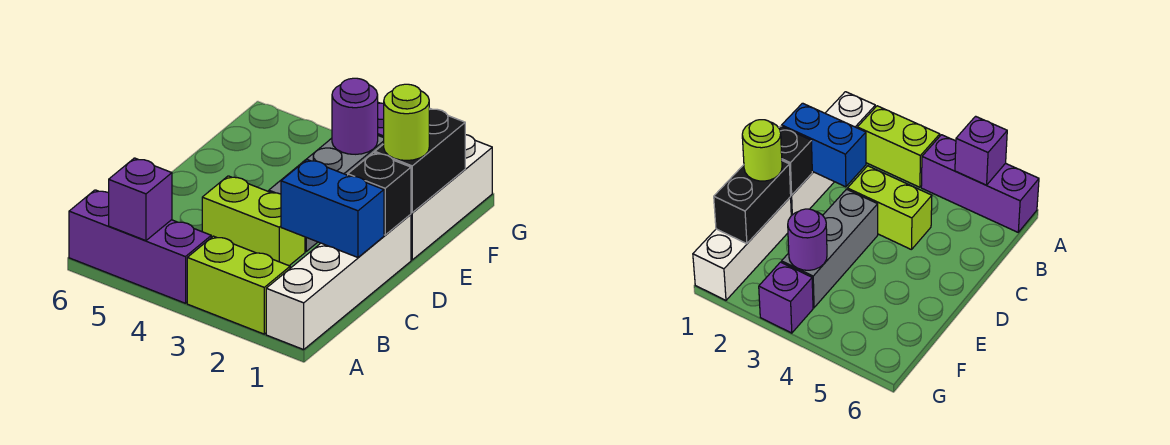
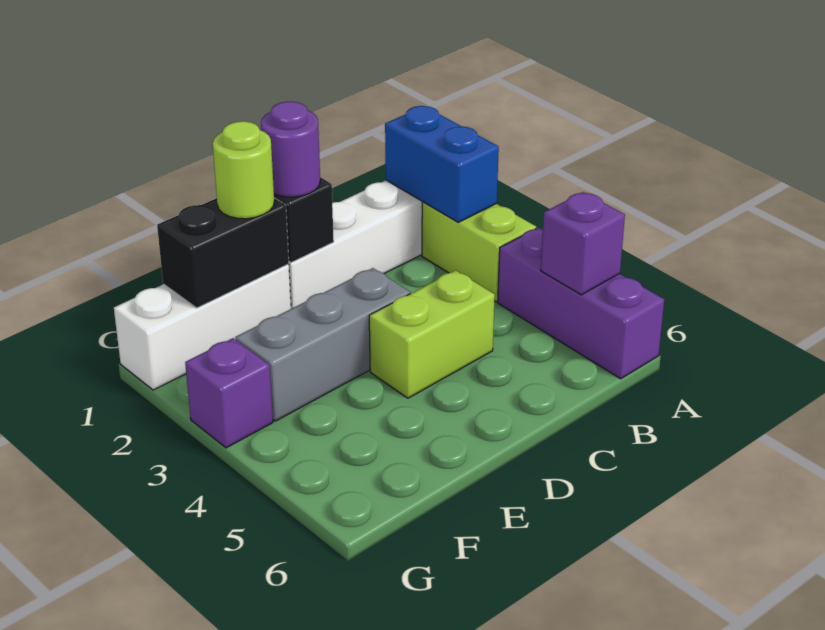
blue brick C1:C2 level 2 -> blue brick A1:A2 level 2
lime brick C3:C4 level 1 -> lime brick C4:D4 level 1
purple round brick F3 level 2 -> purple round brick D1 level 3

